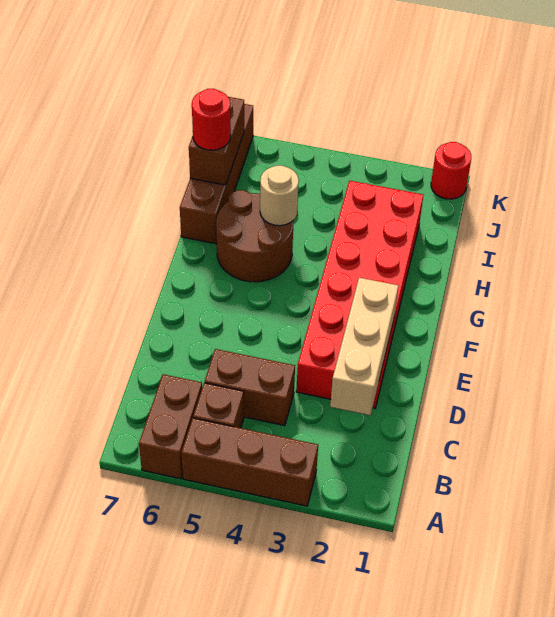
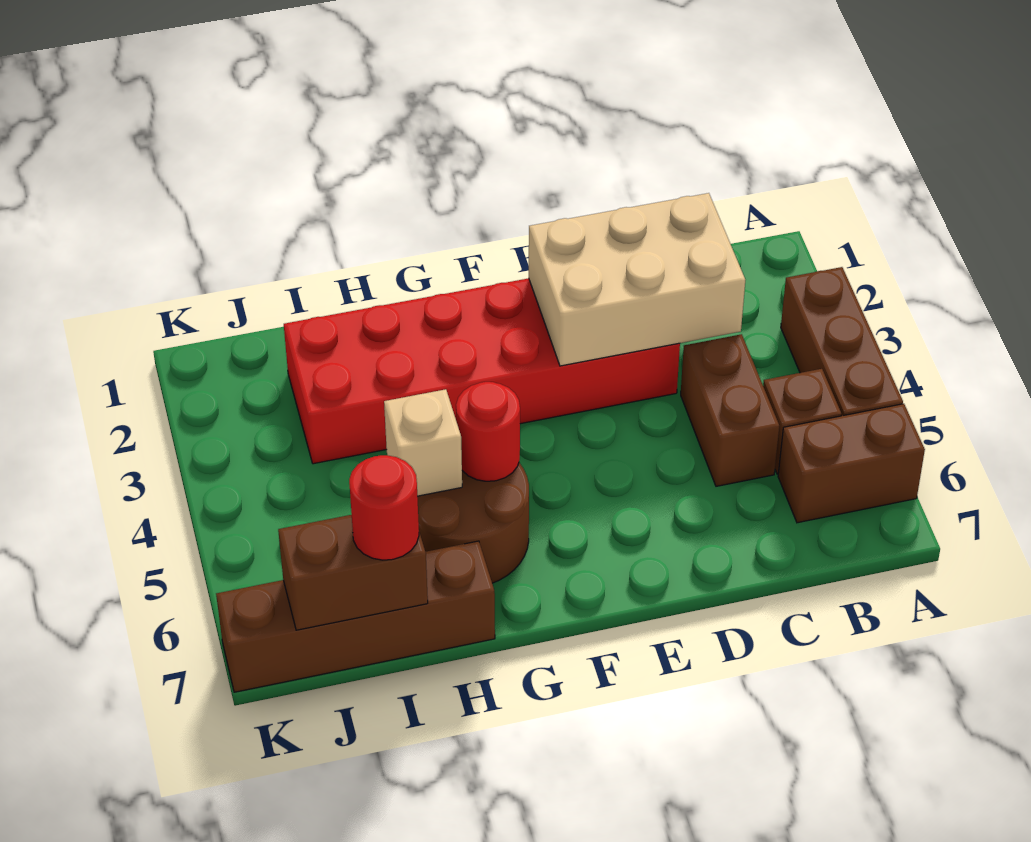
tan brick C2:E2 level 2 -> tan brick C2:E3 level 2
tan round brick H5 level 2 -> tan brick H5 level 2
red round brick K1 level 1 -> red round brick G5 level 2

